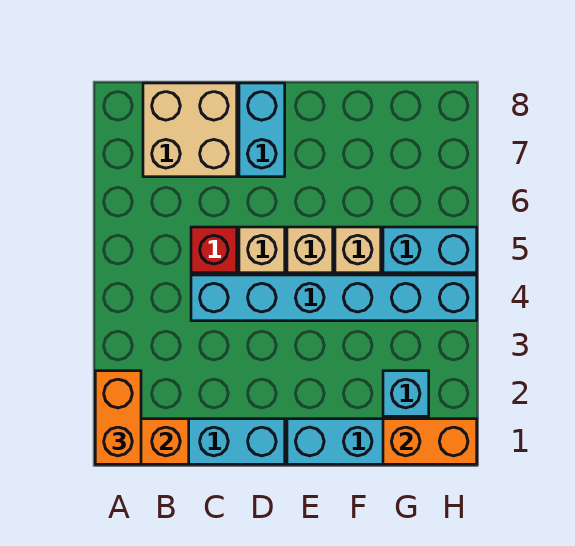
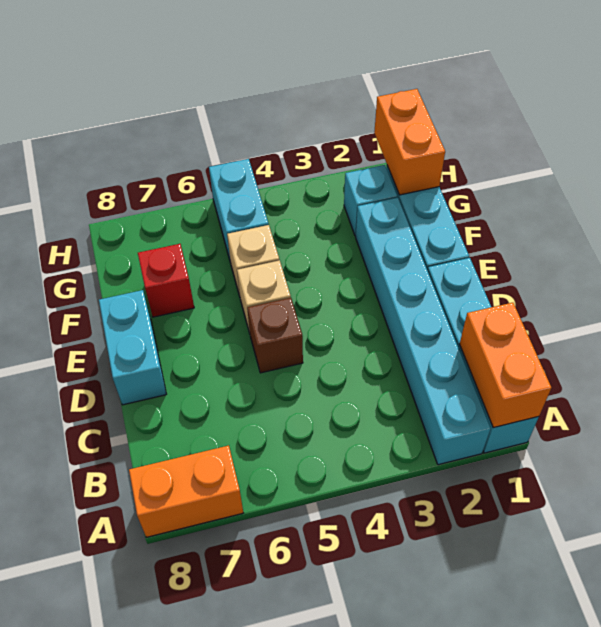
orange brick A1:A2 level 3 -> orange brick A7:A8 level 1
tan brick B7:C8 level 1 -> none
cyan brick C4:H4 level 1 -> cyan brick A2:F2 level 1
red brick C5 level 1 -> red brick F7 level 1
tan brick D5 level 1 -> brown brick D5 level 1
cyan brick D7:D8 level 1 -> cyan brick D8:E8 level 1

